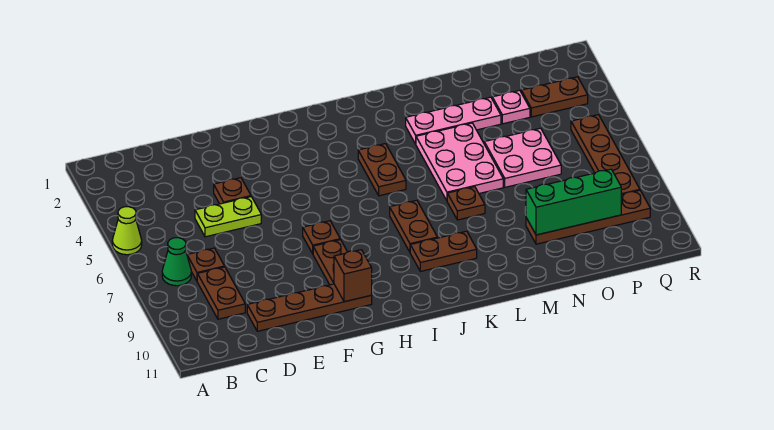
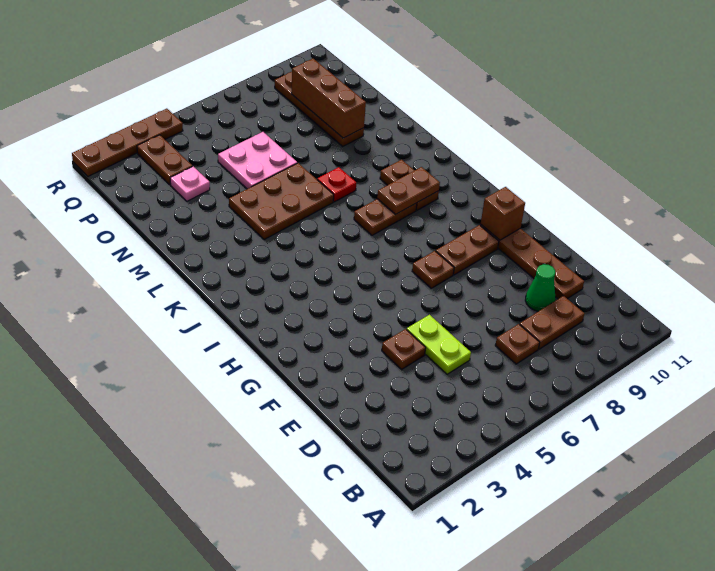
lime cone A5 level 1 -> none
green cone B7 level 1 -> green cone D9 level 1
brown plate J4:J5 level 1 -> brown plate J8:J9 level 2
pink plate L3:N3 level 1 -> none
pink plate L4:M6 level 1 -> brown plate L4:M6 level 1
brown plate L7 level 1 -> red plate L7 level 1
green brick N9:P9 level 2 -> brown brick N9:P9 level 2
brown plate Q5:Q8 level 1 -> brown plate R1:R4 level 1

